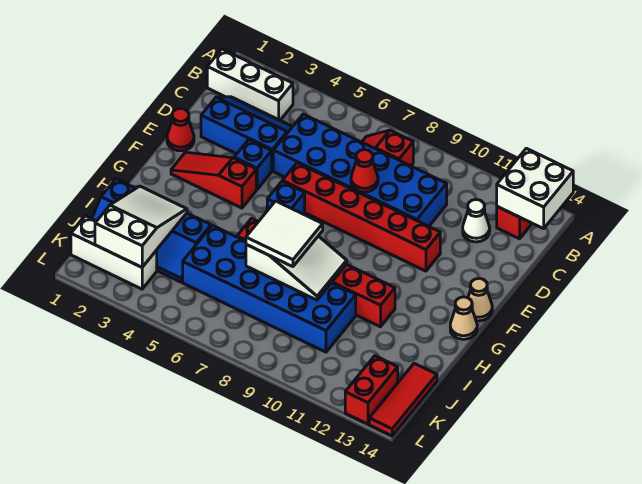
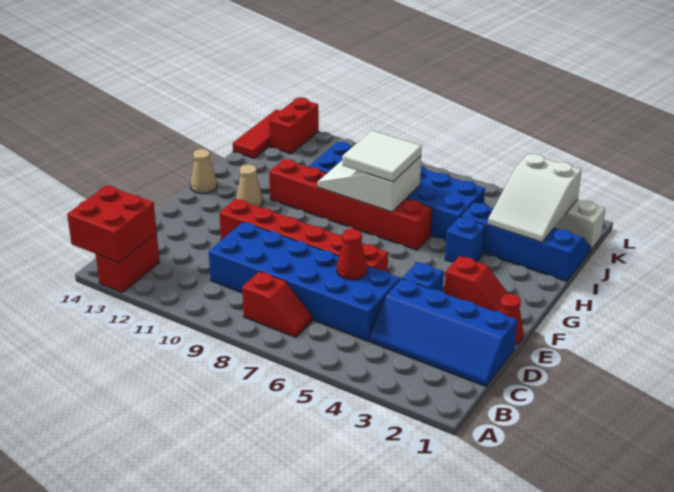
white brick A13:B14 level 2 -> red brick A13:B14 level 2
white brick B1:B3 level 1 -> none
blue slope C2:D4 level 1 top D -> blue slope C1:D4 level 1 top D
white cone C12 level 1 -> none
red cone D8 level 2 -> red cone D6 level 2
red slope F2:F4 level 1 top 4 -> red slope F2:F3 level 1 top 3
blue brick F6 level 1 -> blue brick H4 level 1
tan cone F14 level 1 -> tan cone G12 level 1

